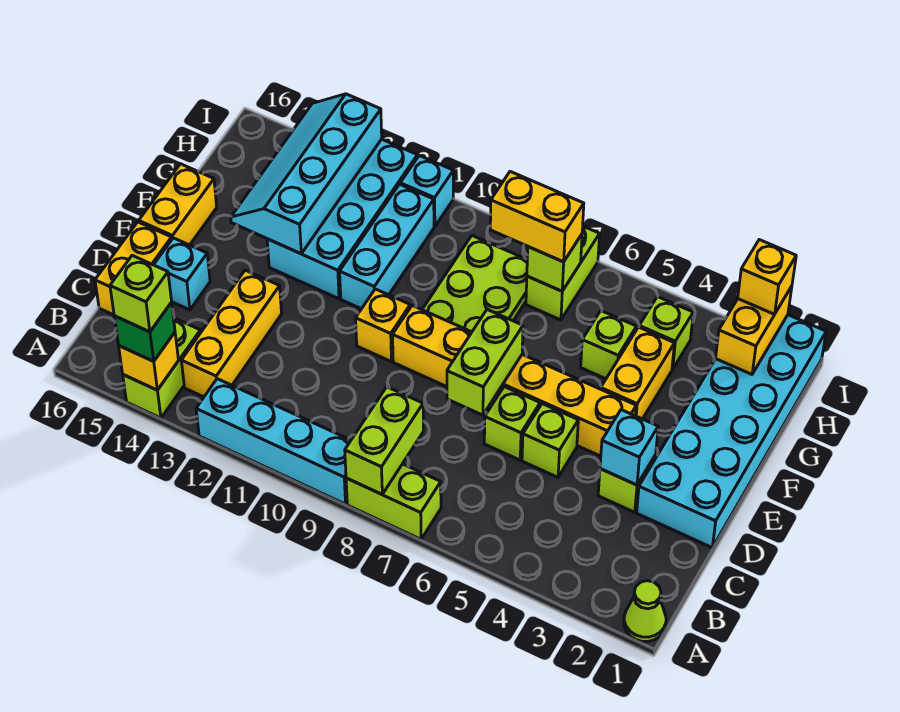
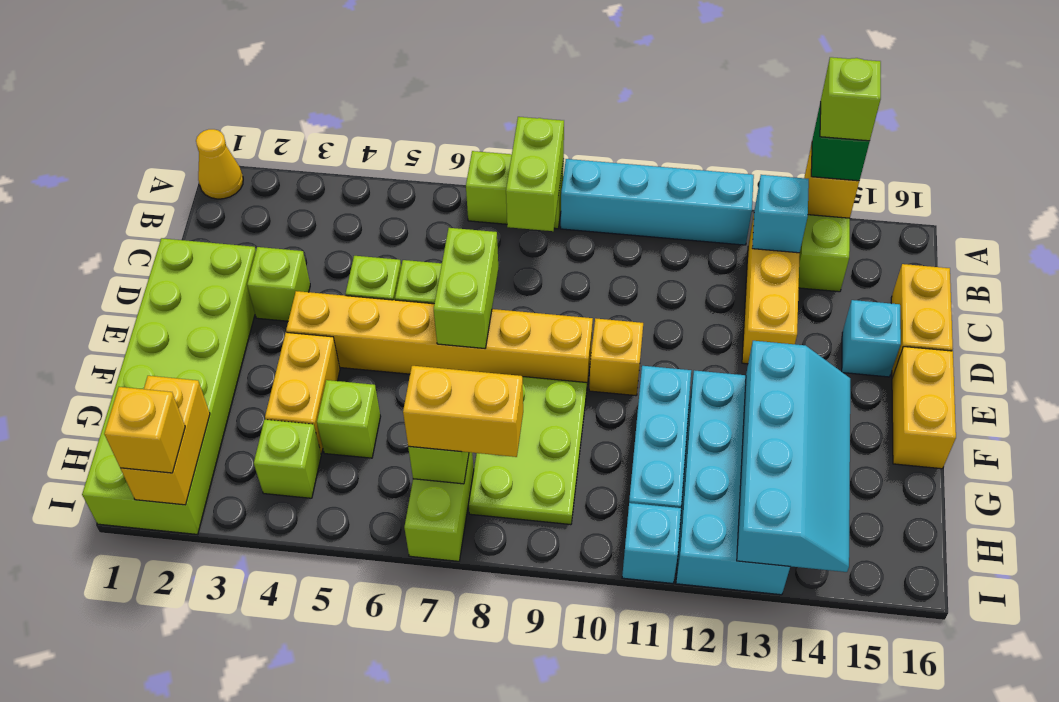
lime cone A1 level 1 -> yellow cone A1 level 1
cyan brick D1:I2 level 1 -> lime brick D1:I2 level 1
cyan brick D3 level 2 -> cyan brick B13 level 2

